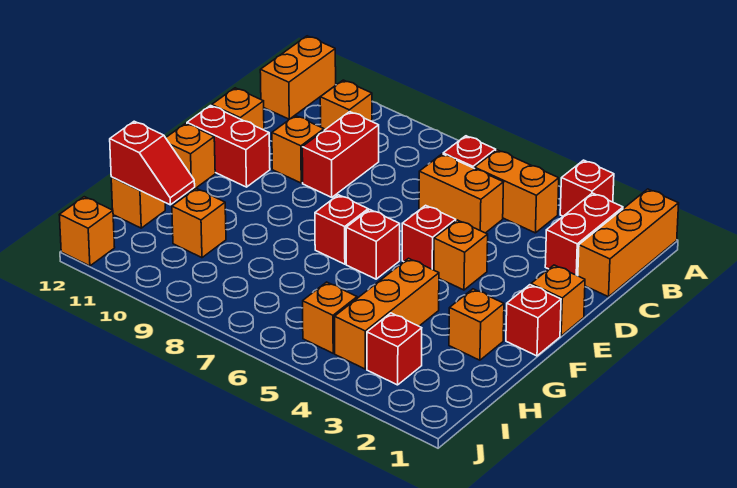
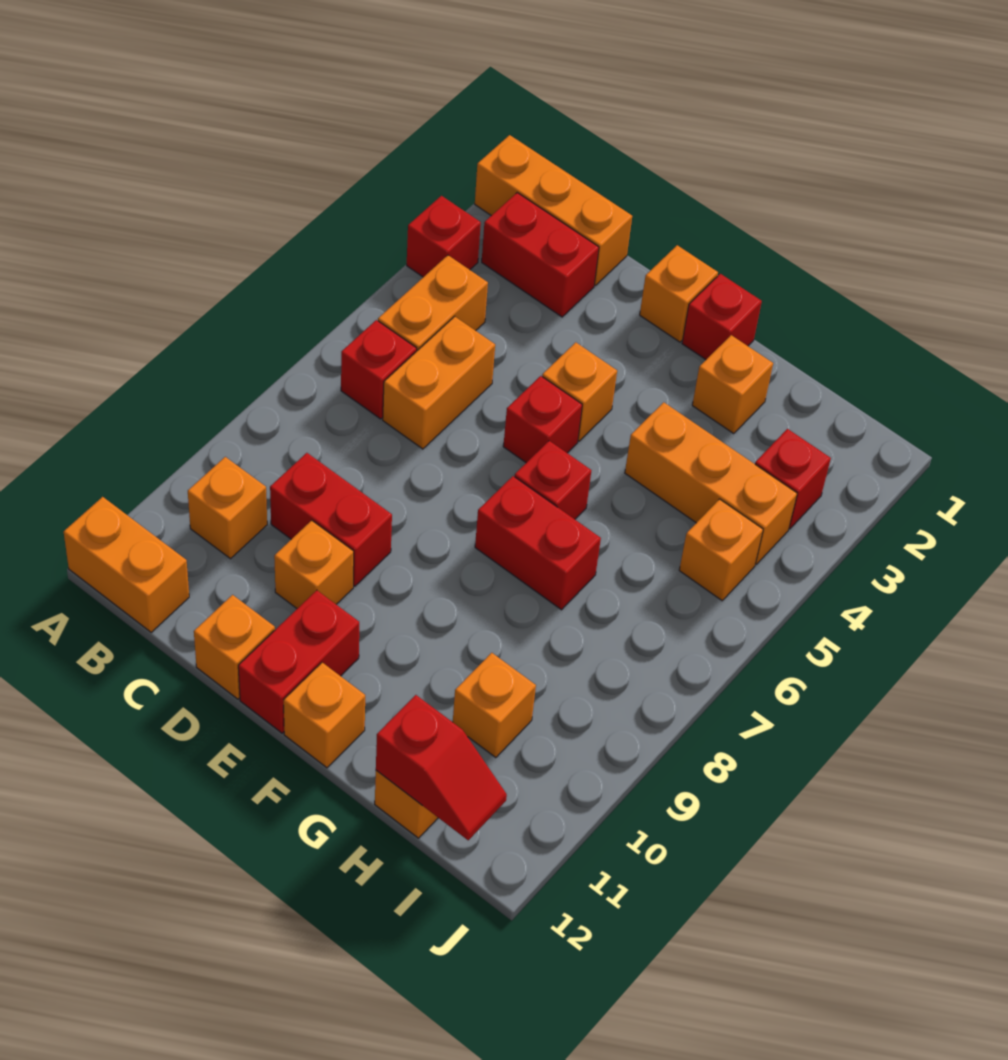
red brick F7 level 1 -> red brick F7:G7 level 1
red slope H11:H12 level 2 top 12 -> red slope H12:I12 level 2 top H
orange brick J12 level 1 -> none

